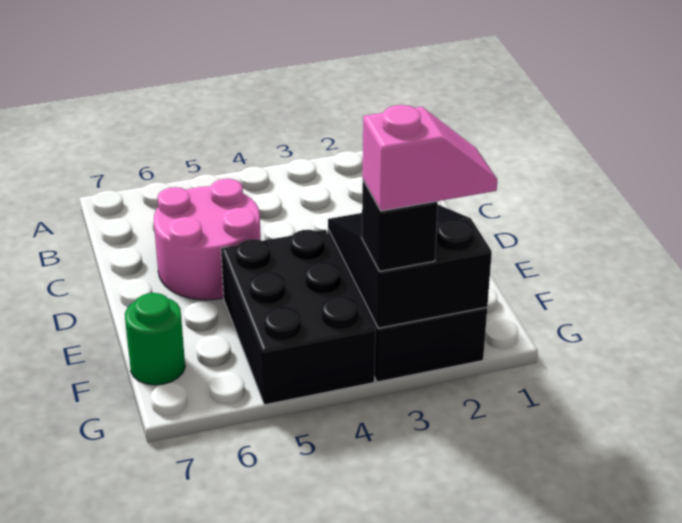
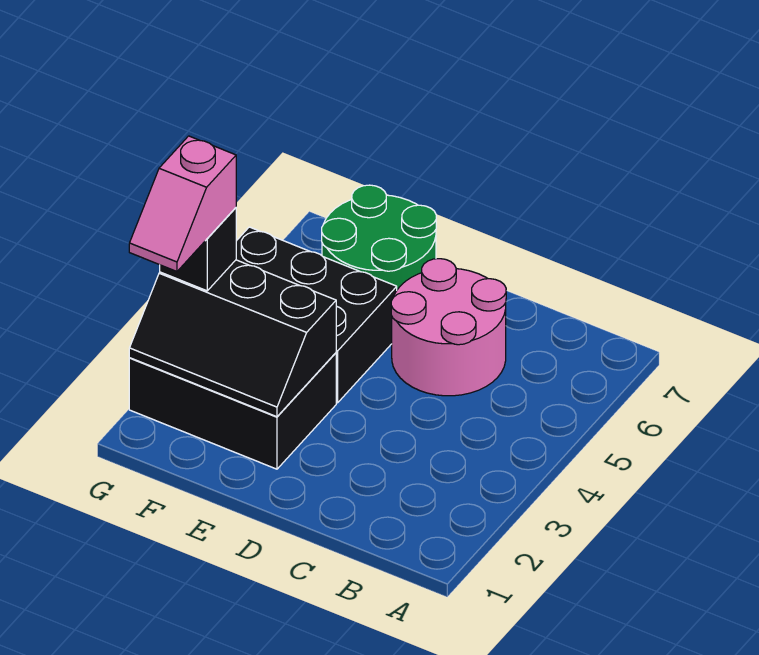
black slope E2:G3 level 2 top G -> black slope E2:G3 level 2 top 3
green round brick F7 level 1 -> green round brick E6:F7 level 1

